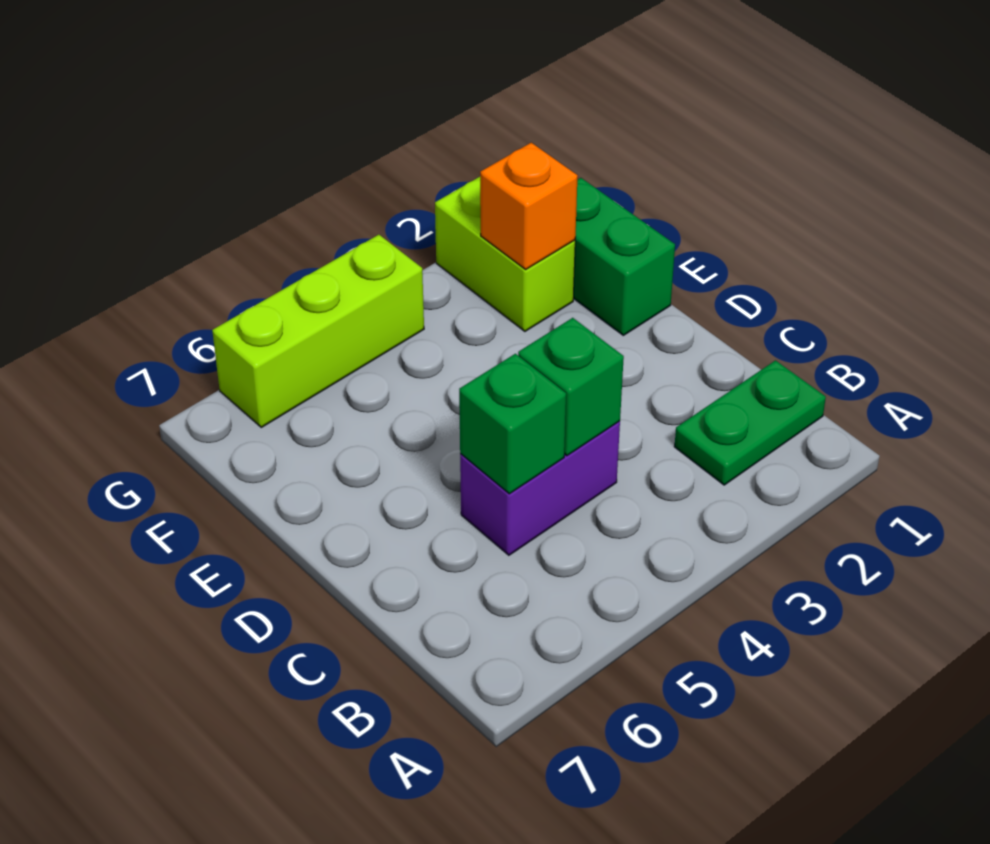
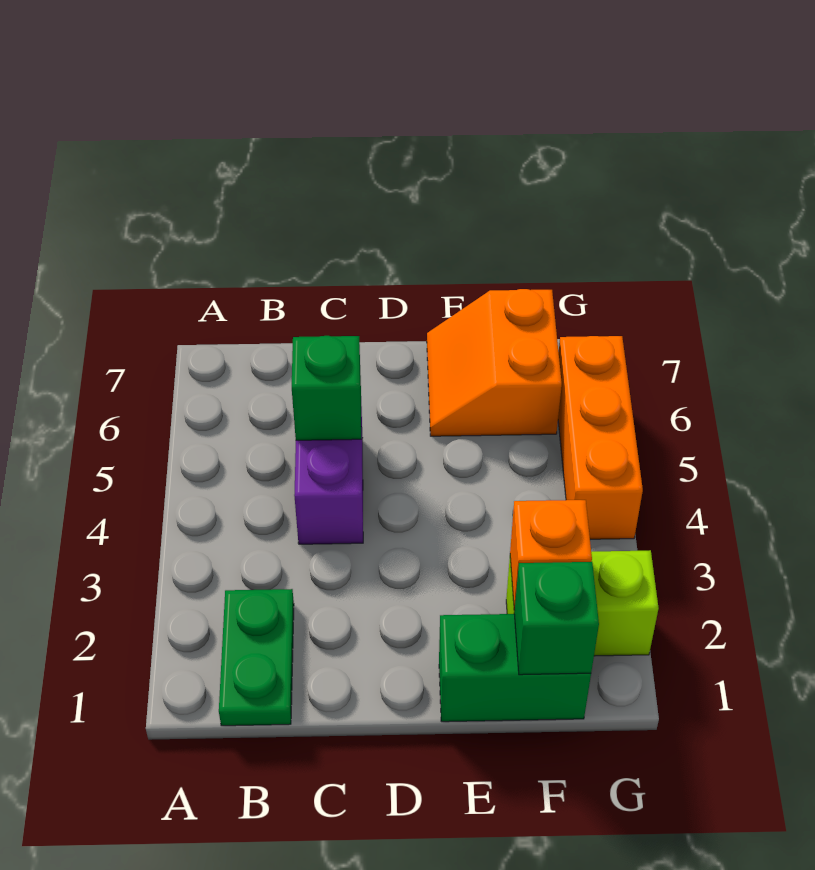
green brick C4 level 2 -> green brick F1 level 2
none -> orange slope E6:F7 level 1 top F
lime brick G4:G6 level 1 -> orange brick G4:G6 level 1

